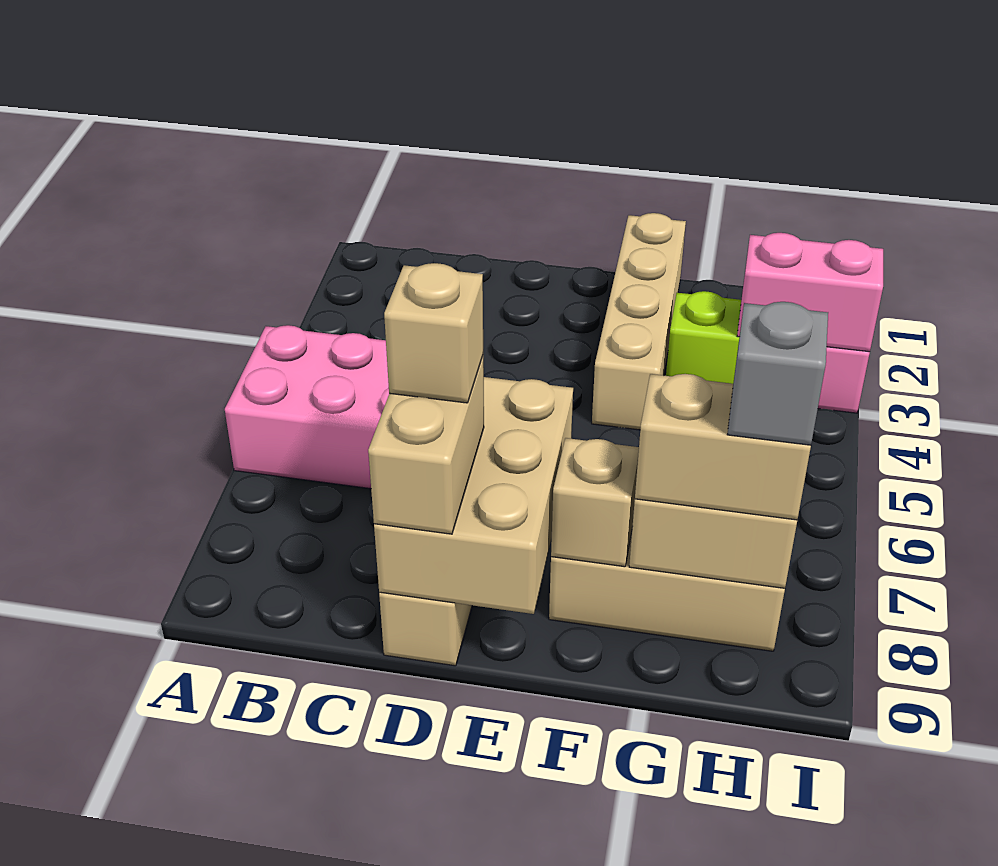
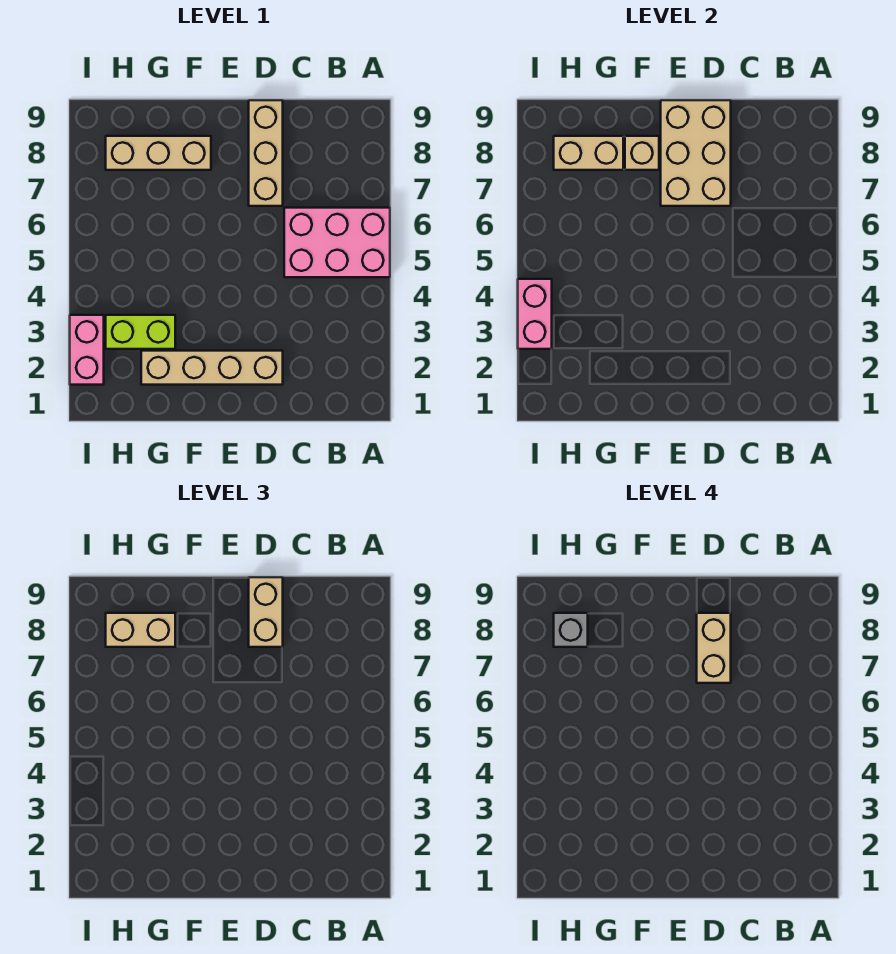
tan brick D8 level 4 -> tan brick D7:D8 level 4
tan brick F1:F4 level 1 -> tan brick D2:G2 level 1
pink brick H3:I3 level 2 -> pink brick I3:I4 level 2

